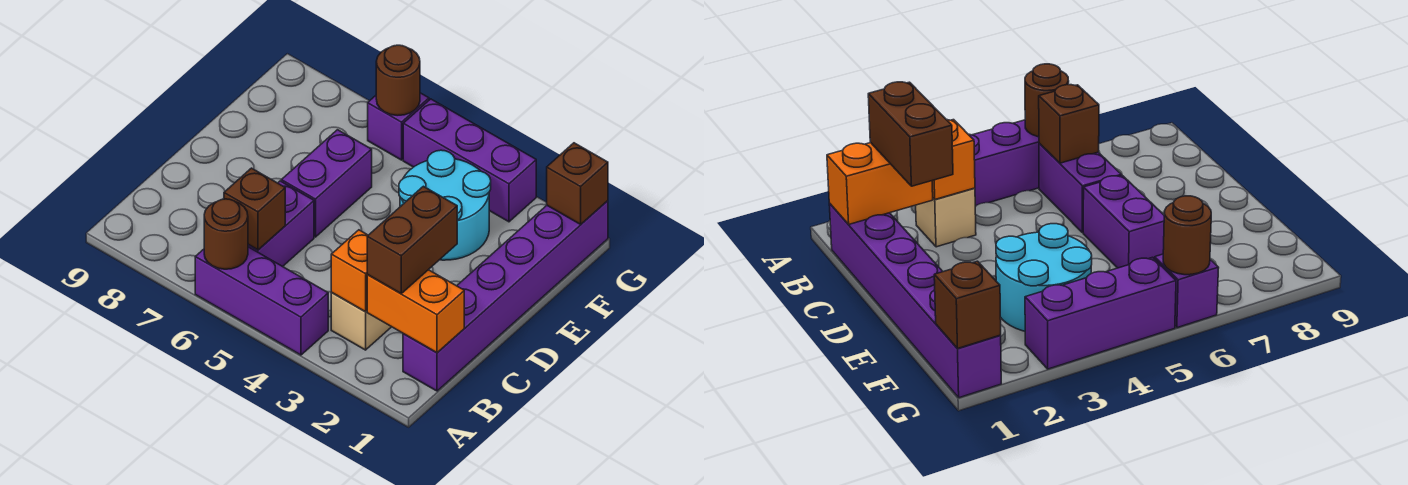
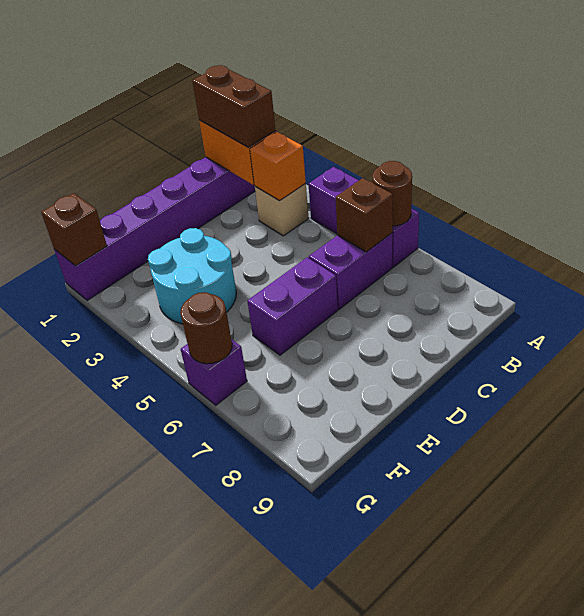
brown brick B2:C2 level 3 -> brown brick B1:B2 level 3
purple brick G3:G5 level 1 -> none

